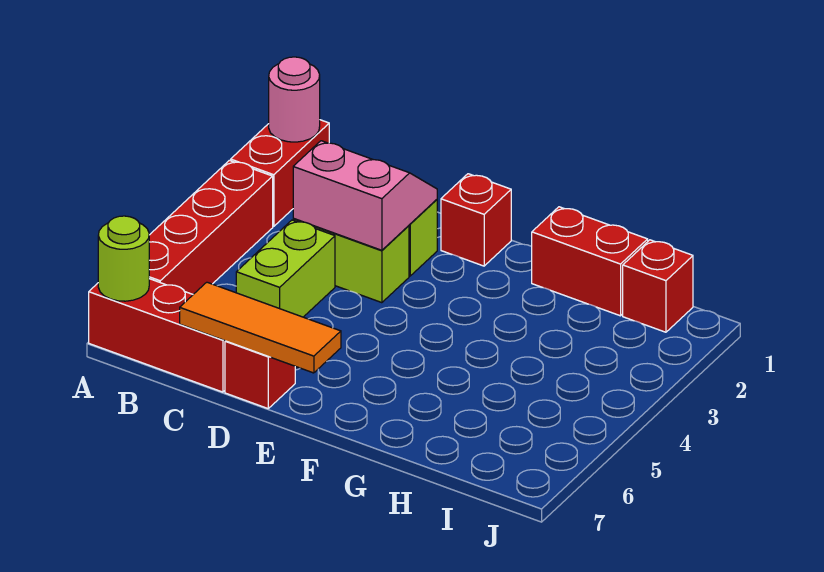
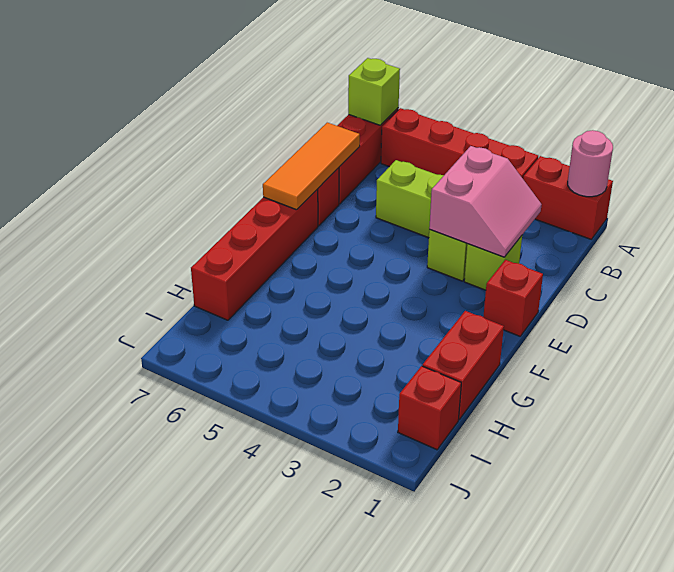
lime round brick A7 level 2 -> lime brick A7 level 2
none -> red brick E7:H7 level 1

